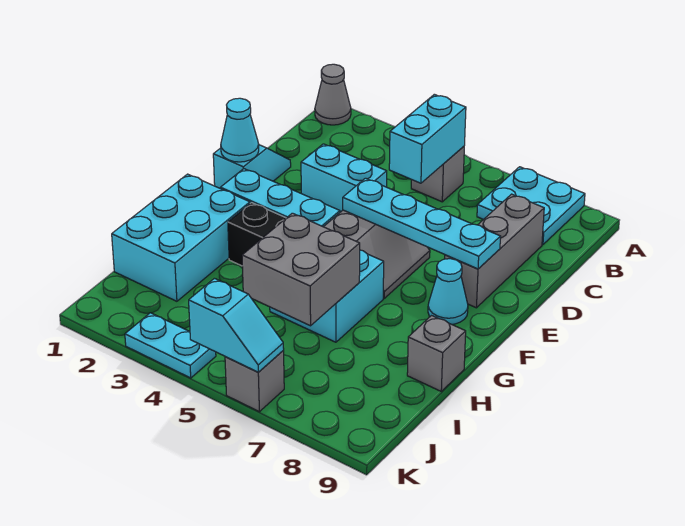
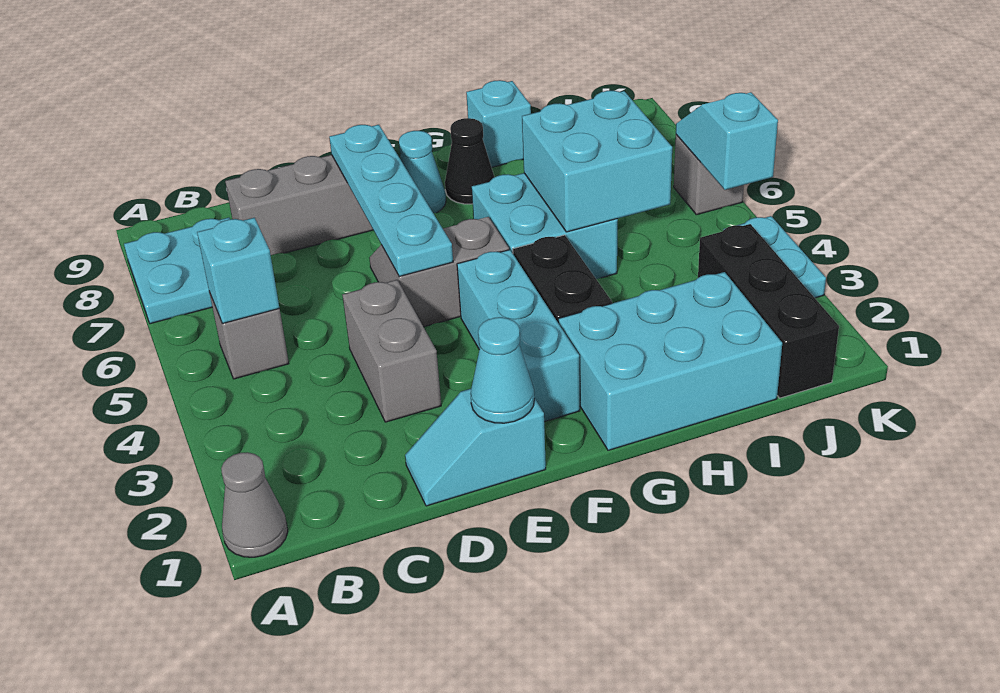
cyan brick B5:C5 level 2 -> cyan brick B5 level 2
cyan brick D3:D4 level 1 -> grey brick D3:D4 level 1
none -> black cone G8 level 1
grey brick H5:I6 level 2 -> cyan brick H5:I6 level 2
grey brick H9 level 1 -> cyan brick H9 level 1
none -> black brick J1:J3 level 1

